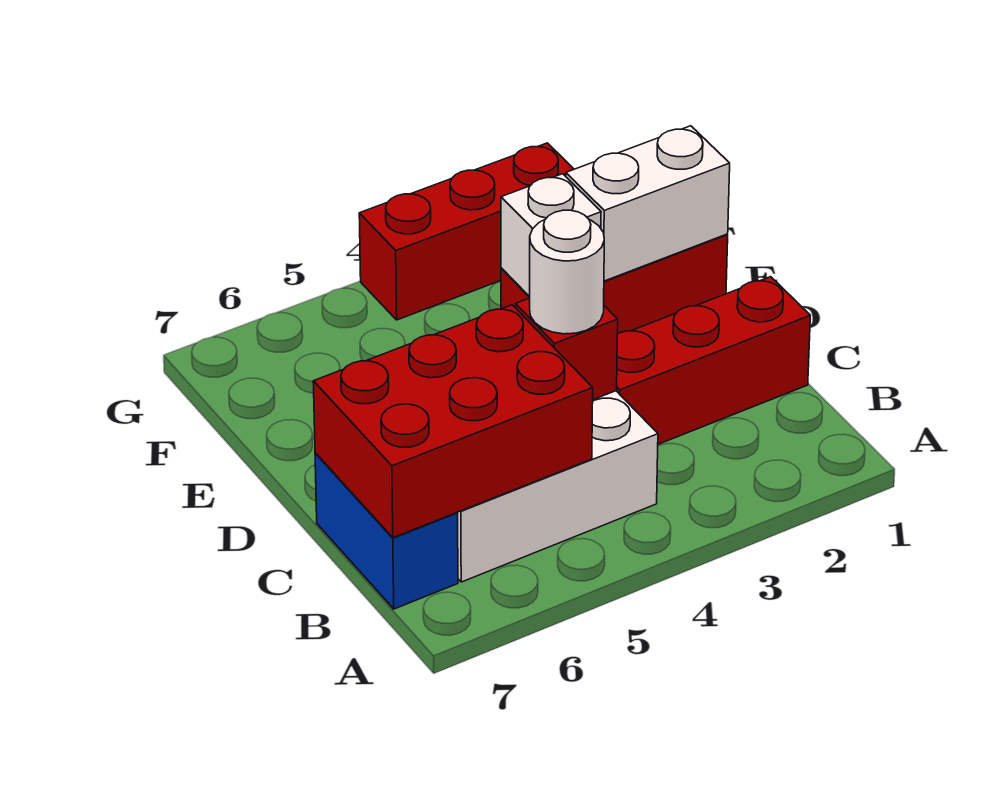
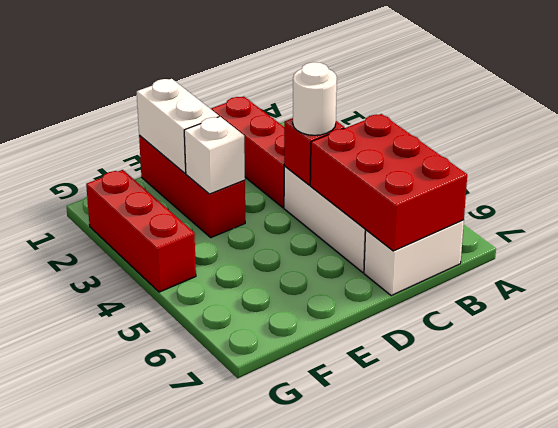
blue brick B7:C7 level 1 -> white brick B7:C7 level 1

